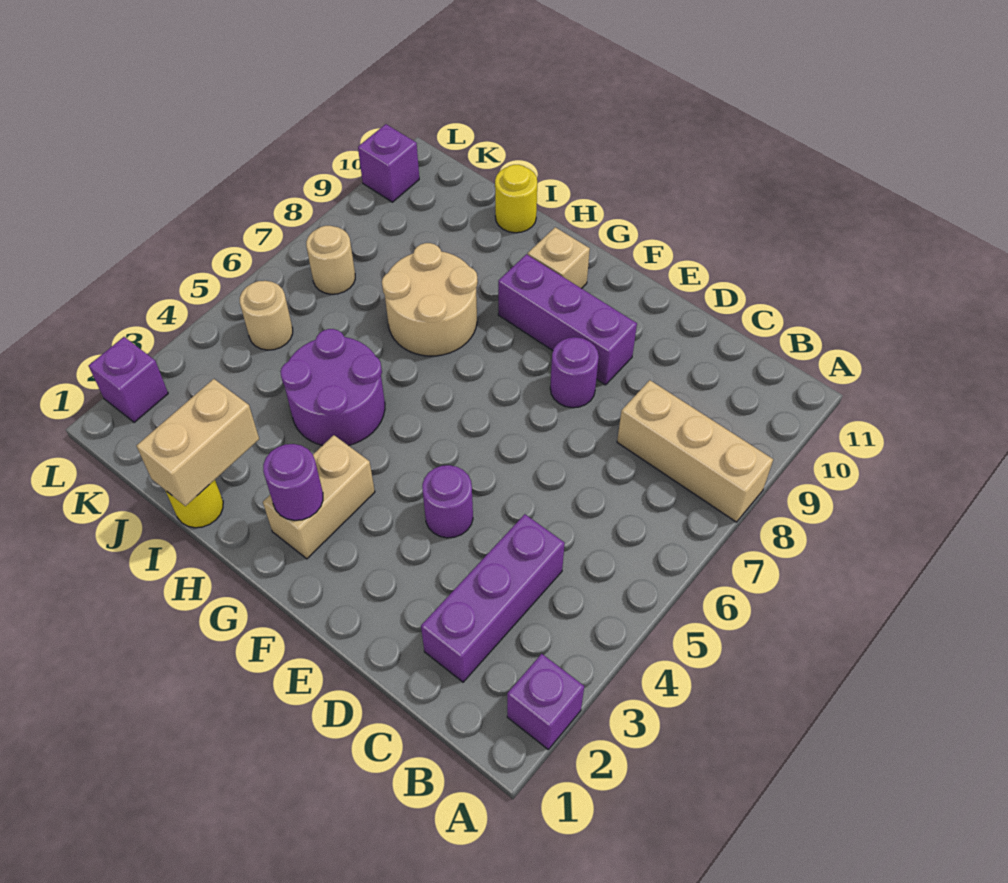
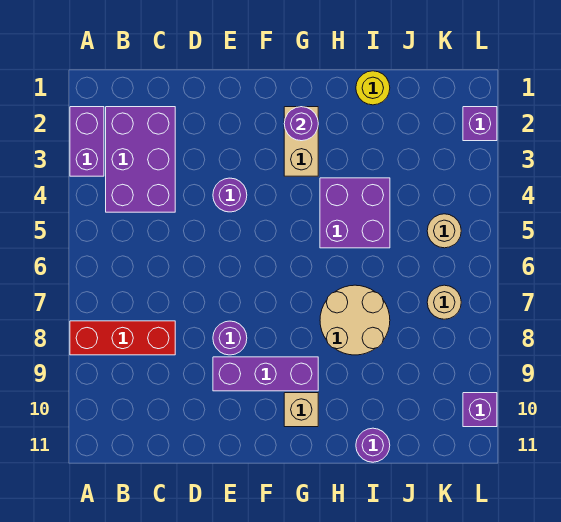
purple brick A2 level 1 -> purple brick A2:A3 level 1
tan brick A8:C8 level 1 -> red brick A8:C8 level 1
purple brick C2:C4 level 1 -> purple brick B2:C4 level 1
purple round brick H4:I5 level 1 -> purple brick H4:I5 level 1
tan brick I1:I2 level 2 -> none
yellow round brick I11 level 1 -> purple round brick I11 level 1

